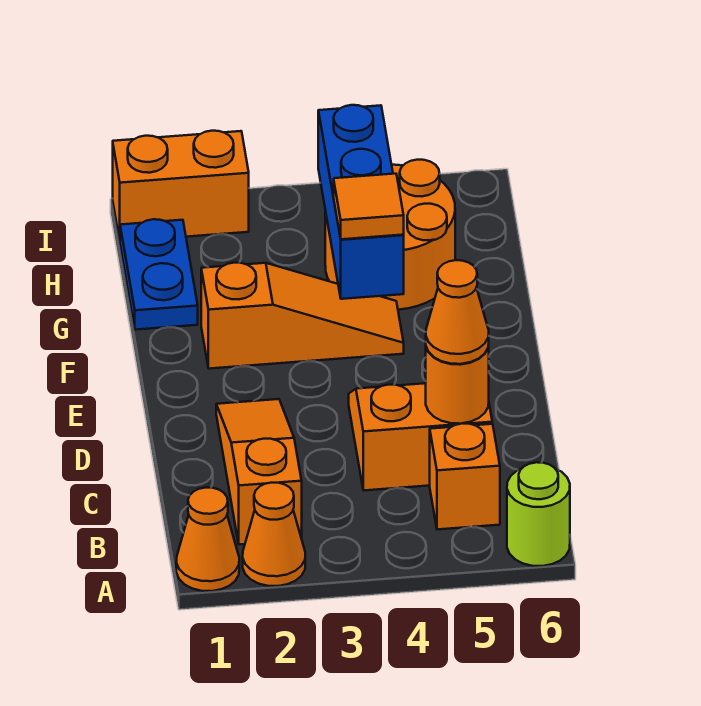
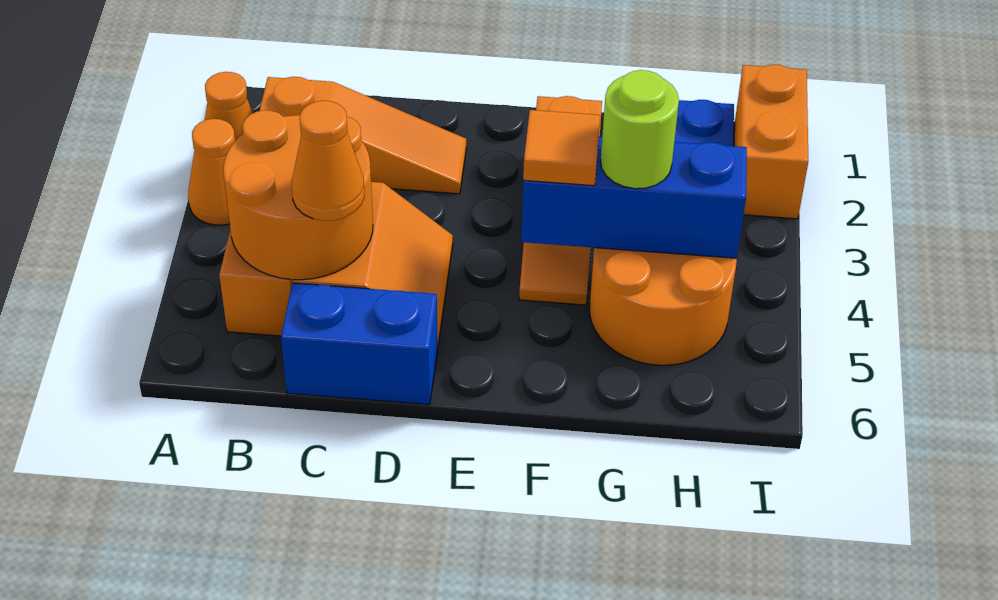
orange cone A1 level 1 -> orange cone A3 level 1
lime round brick A6 level 1 -> lime round brick G4 level 3
orange round brick C5 level 2 -> orange round brick B4:C5 level 2
none -> blue brick C6:D6 level 1

